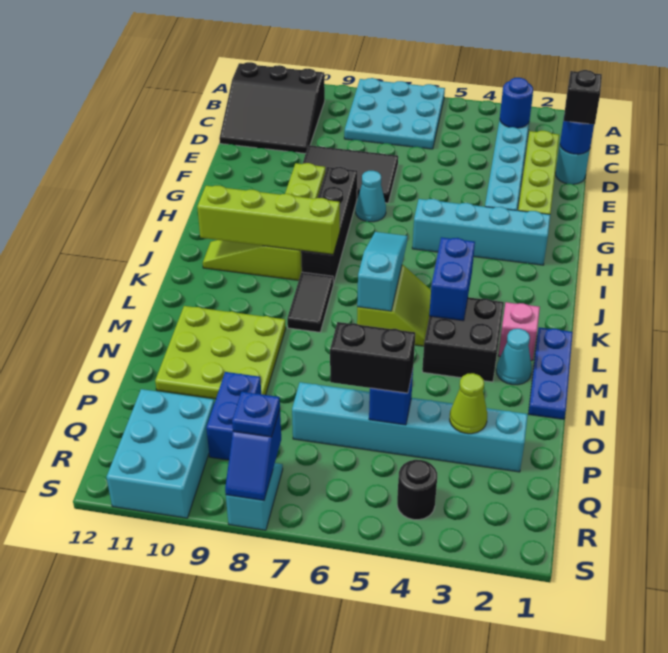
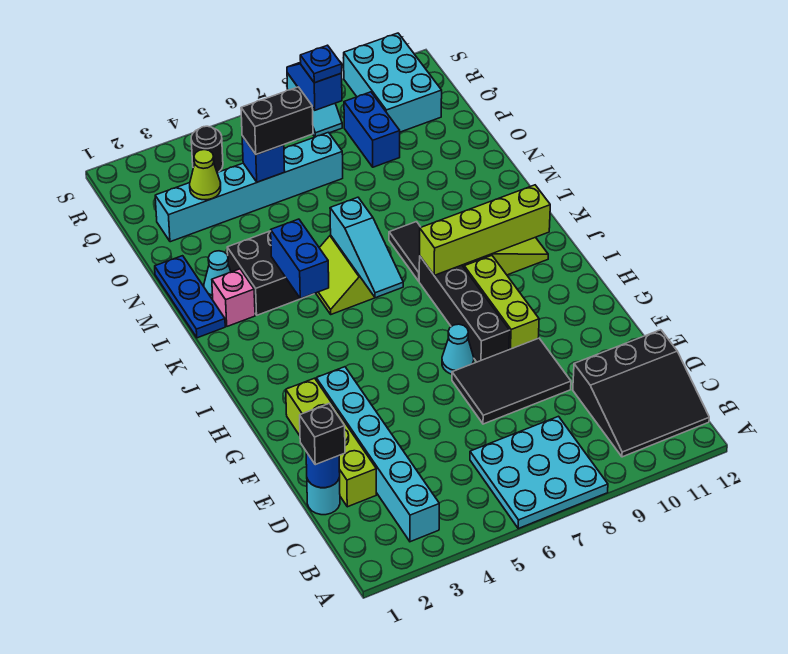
black slope B10:D12 level 1 top B -> black slope B10:D12 level 1 top D
blue round brick C3 level 2 -> none
cyan brick H2:H5 level 1 -> none
lime plate M9:O11 level 1 -> none

